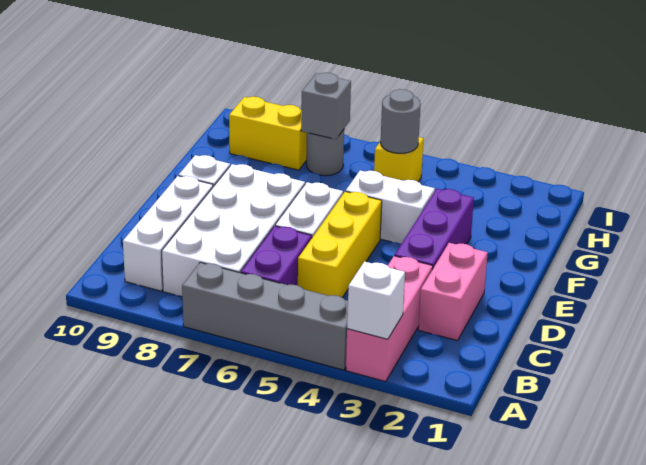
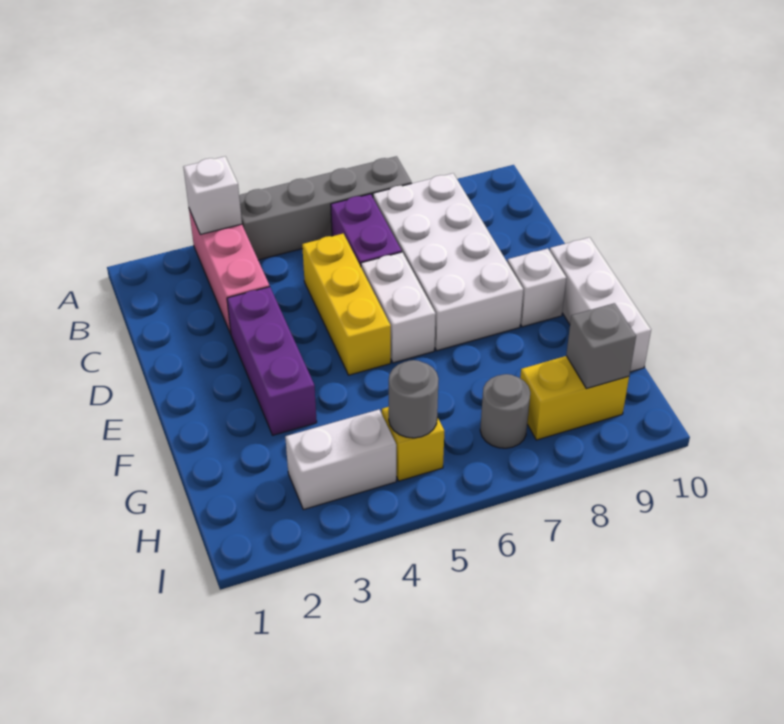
white brick B9:D9 level 1 -> white brick E10:G10 level 1
pink brick C2:D2 level 1 -> none
white brick F4:F5 level 1 -> white brick H3:H4 level 1
grey brick H7 level 2 -> grey brick H9 level 2

